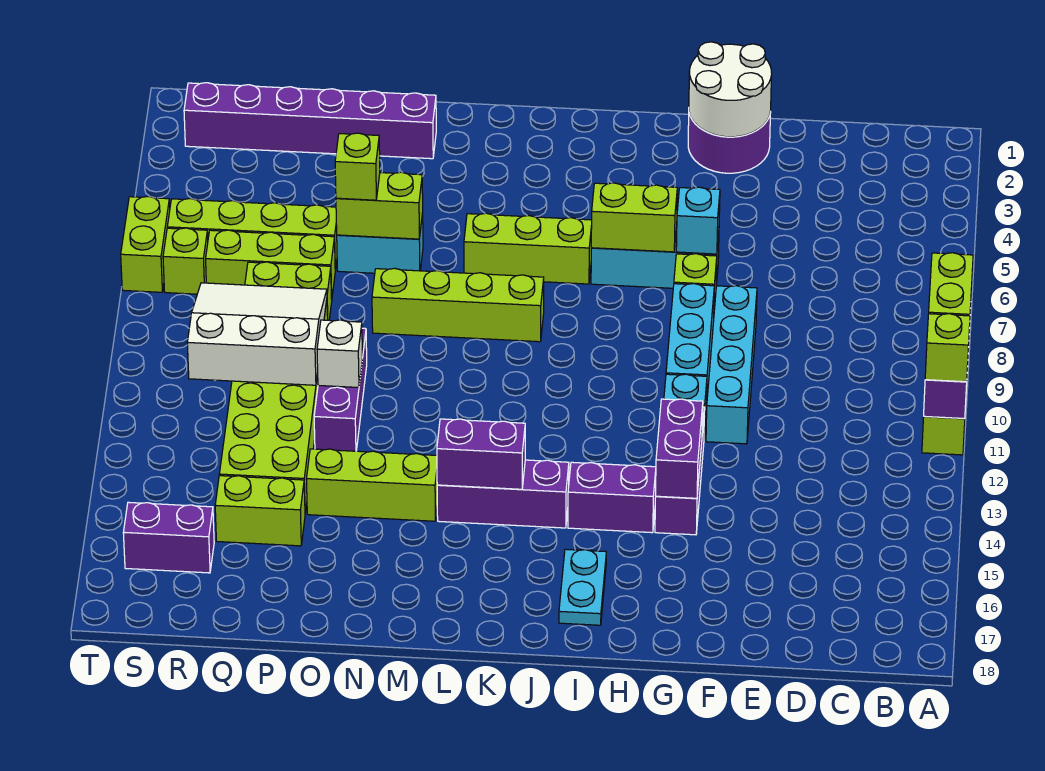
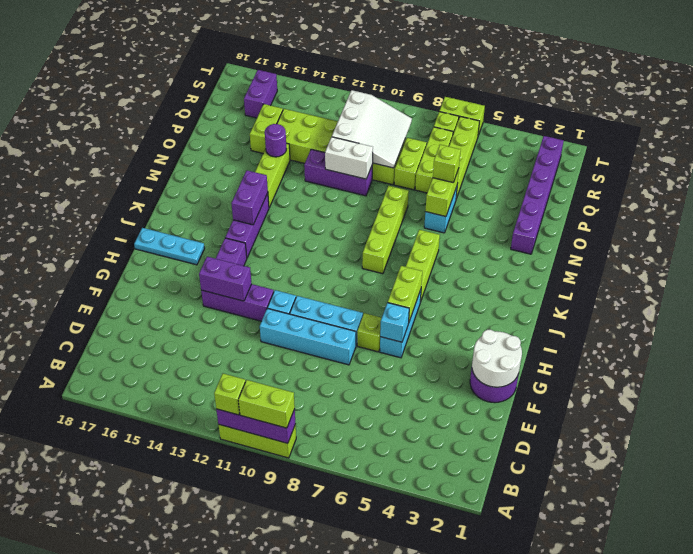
cyan plate I16:I17 level 1 -> cyan plate I16:I18 level 1
white brick O11 level 2 -> white brick O10:O11 level 2
none -> purple round brick O14 level 2

